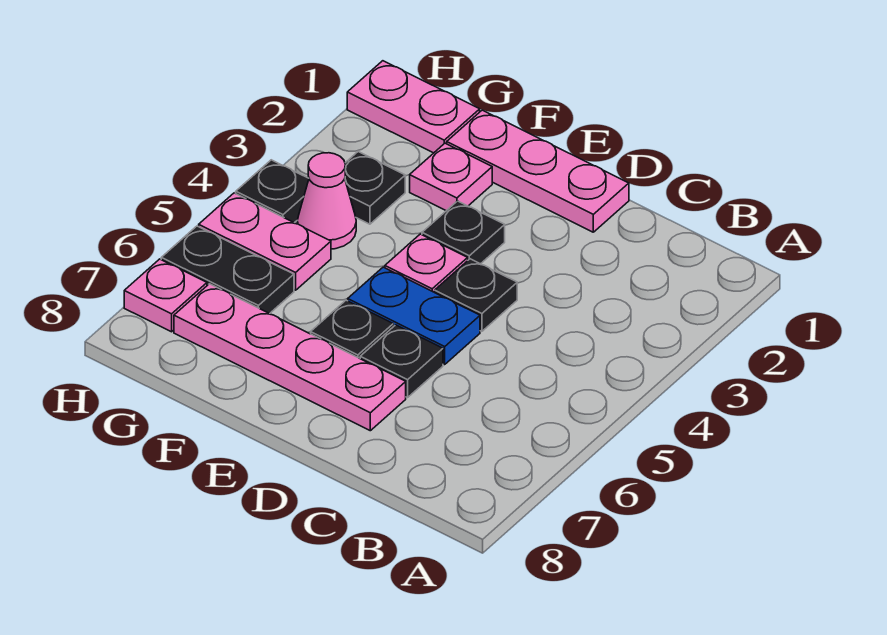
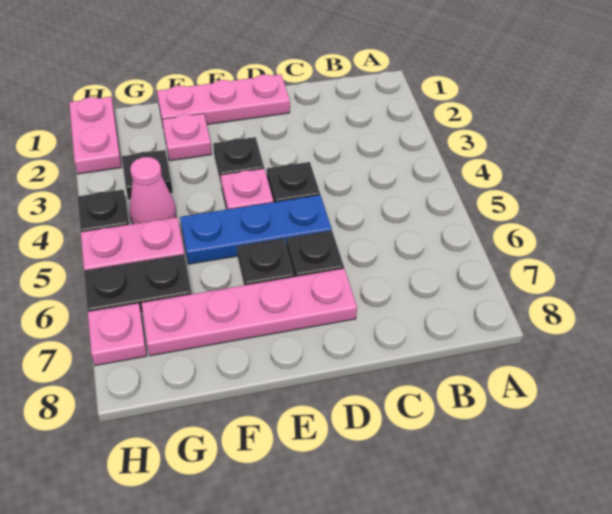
blue plate D5:E5 level 1 -> blue plate D5:F5 level 1
pink plate G1:H1 level 1 -> pink plate H1:H2 level 1

